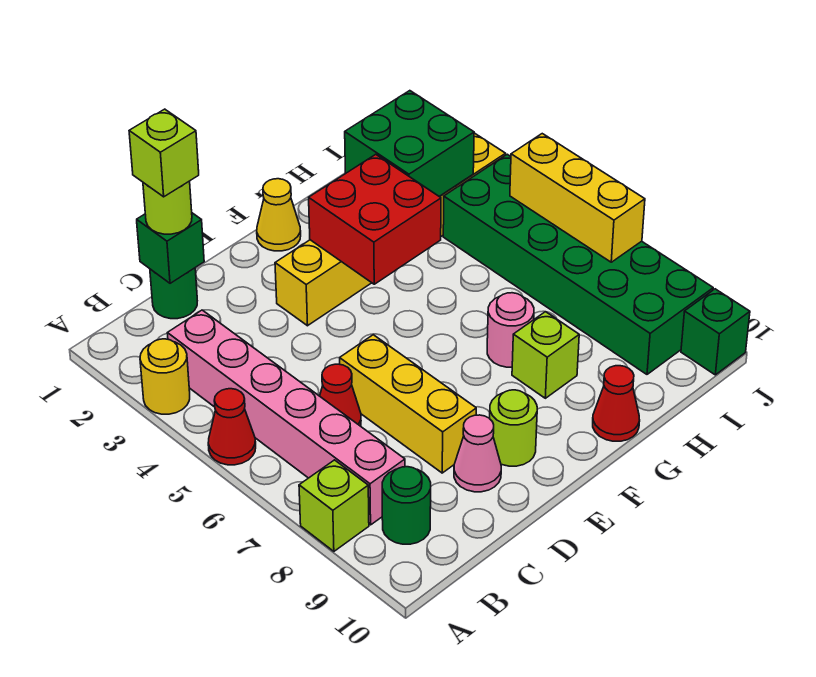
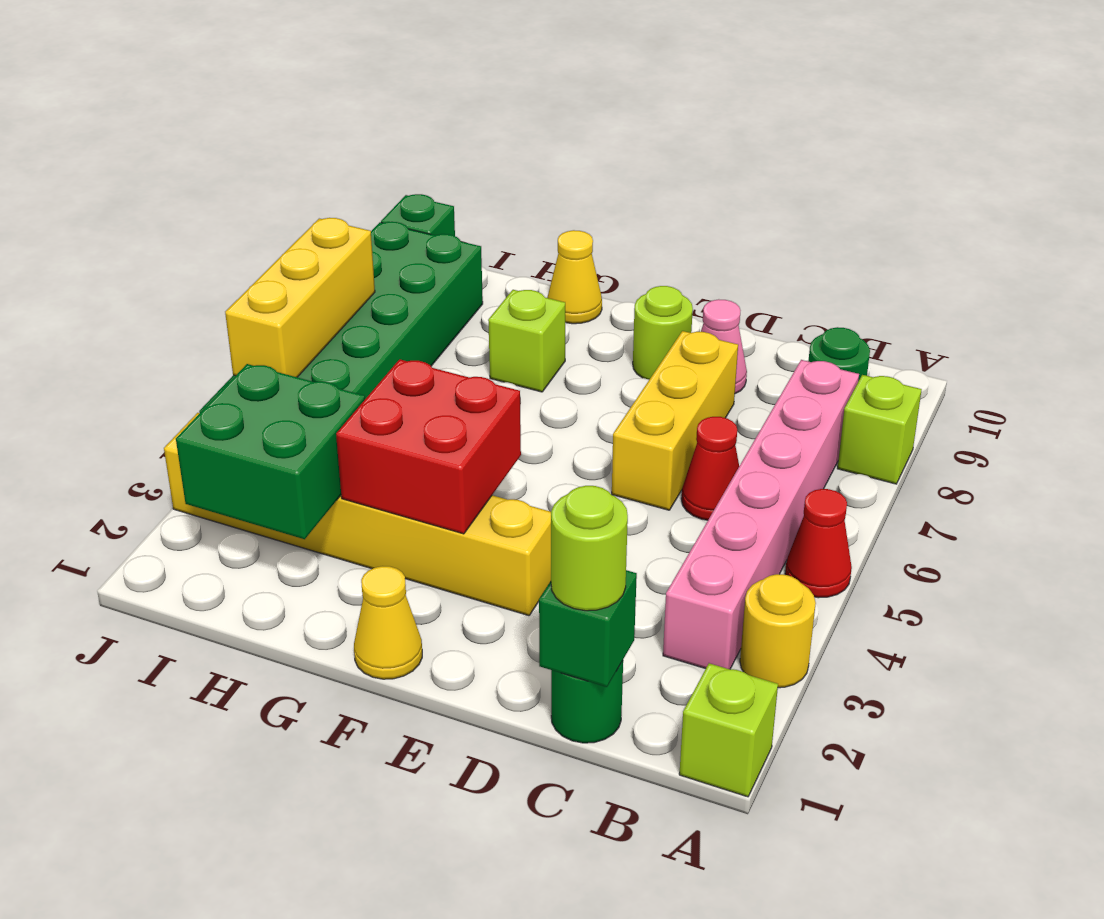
lime brick C1 level 4 -> lime brick A1 level 1
pink round brick G7 level 1 -> none
red cone G10 level 1 -> yellow cone G10 level 1

